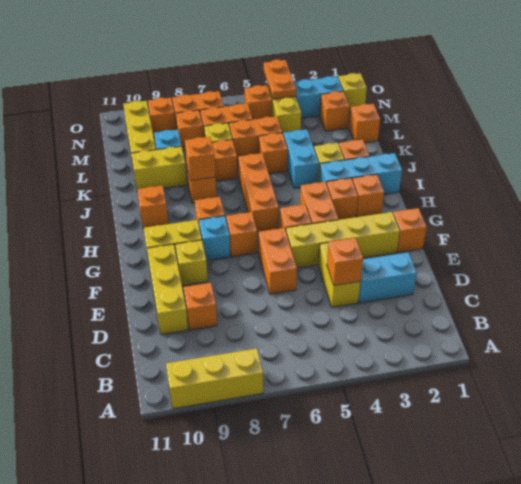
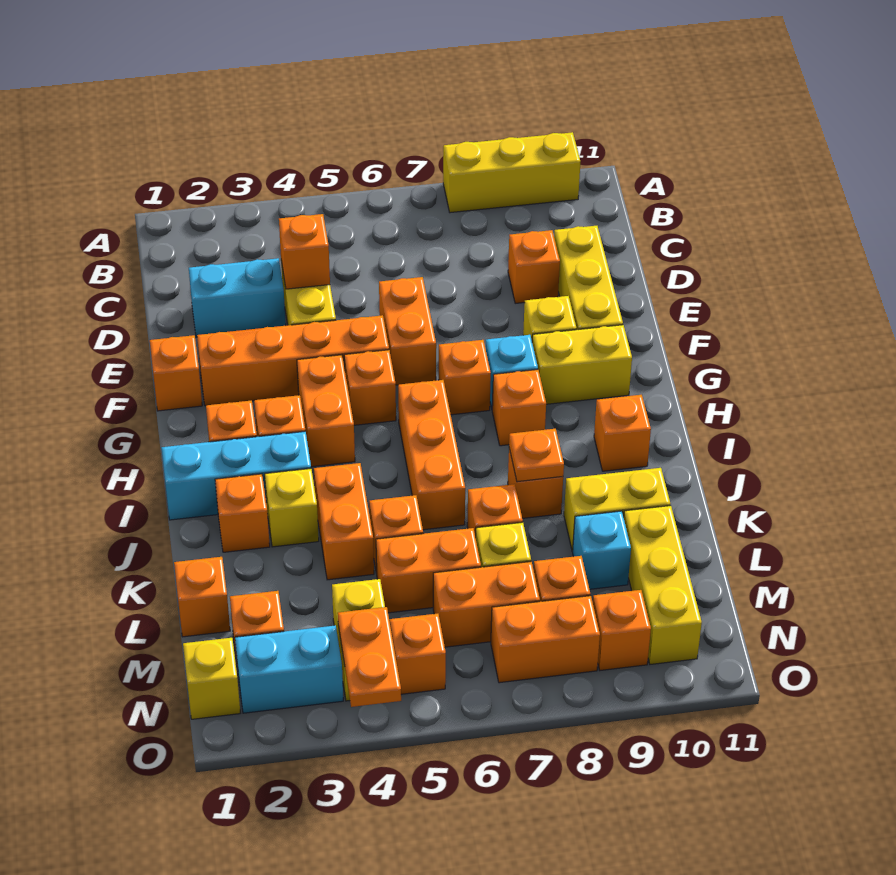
yellow brick F2:F5 level 1 -> orange brick F2:F5 level 1
cyan brick J4:K4 level 1 -> orange brick J4:K4 level 1
orange brick J8 level 2 -> orange plate J8 level 2

